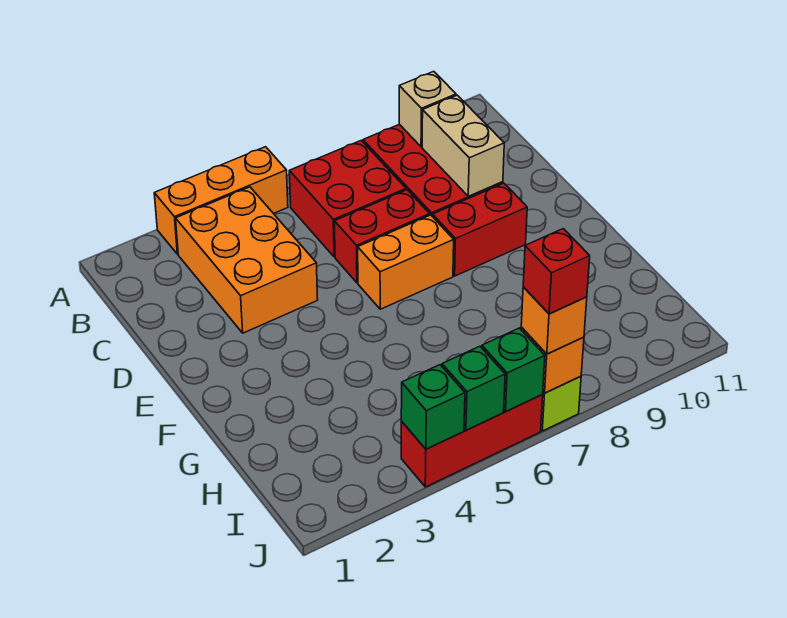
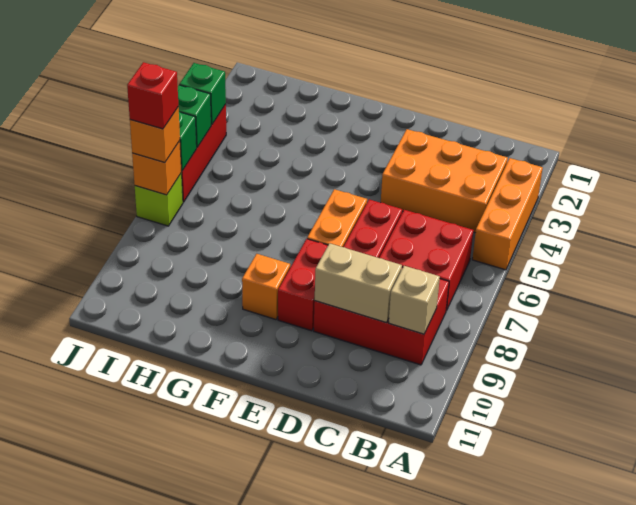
none -> orange brick F9 level 1

